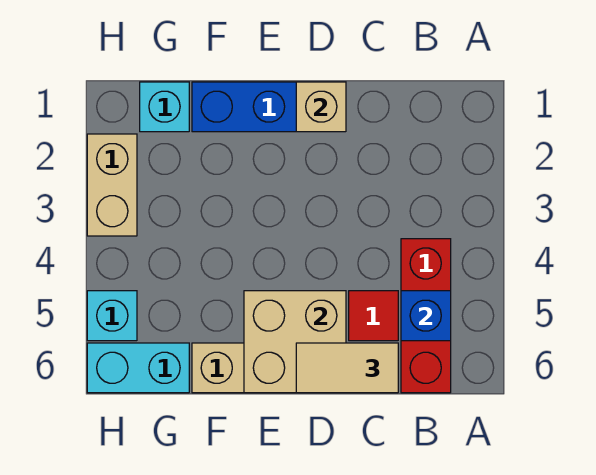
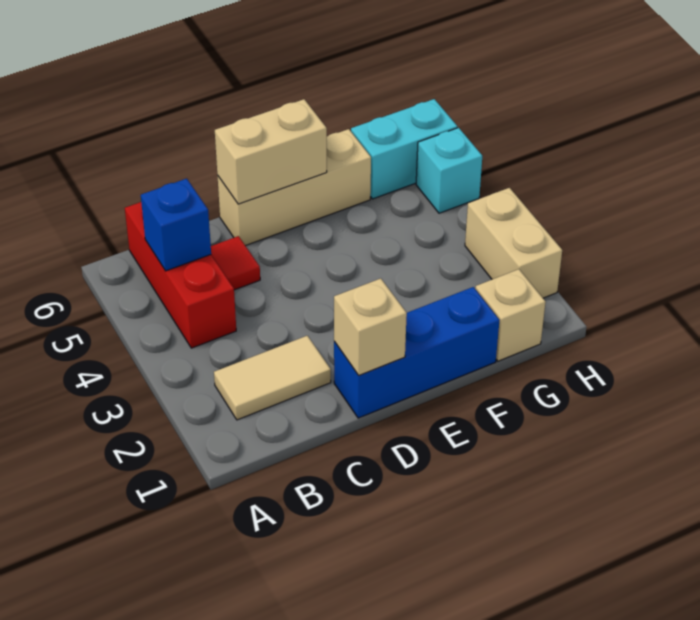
tan tile C6:D6 level 3 -> tan tile B2:C2 level 1
tan brick D5:E6 level 2 -> tan brick D6:E6 level 2
cyan brick G1 level 1 -> tan brick G1 level 1

